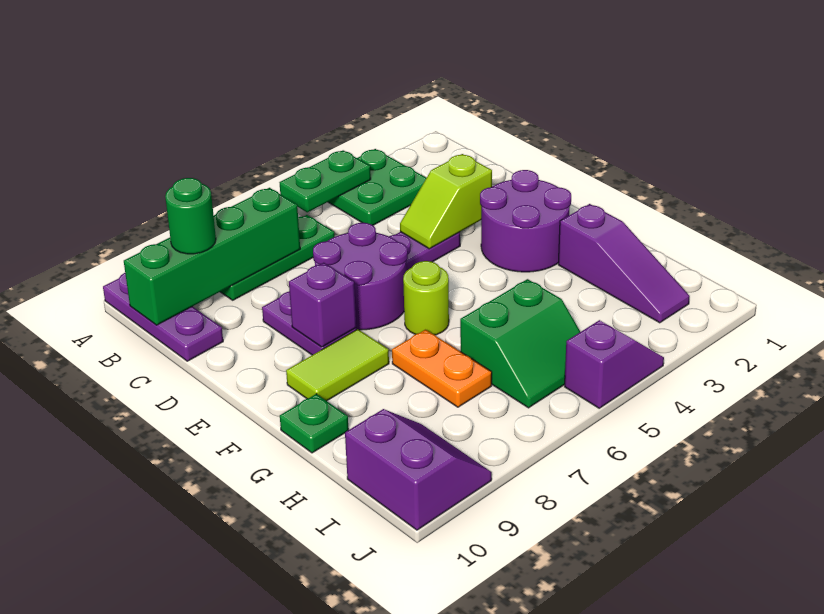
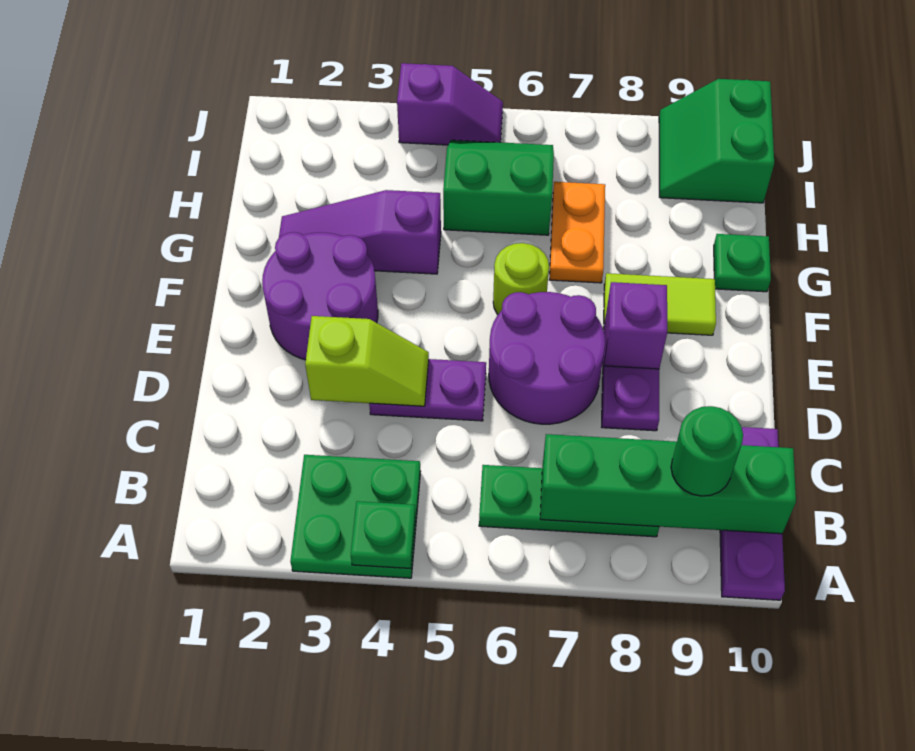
green plate A4:A5 level 2 -> green plate A4 level 2
purple slope G2:I2 level 1 top G -> purple slope G2:G4 level 1 top 4
purple slope I9:J10 level 1 top 10 -> green slope I9:J10 level 1 top 10
purple slope J4:J5 level 1 top 5 -> purple slope J4:J5 level 1 top 4

